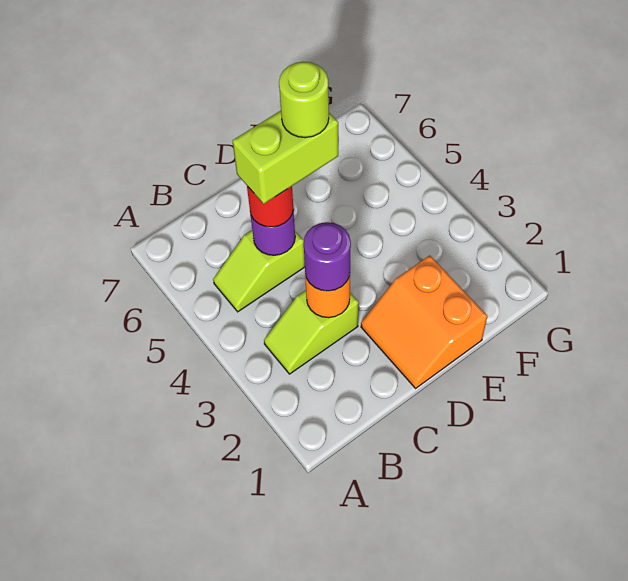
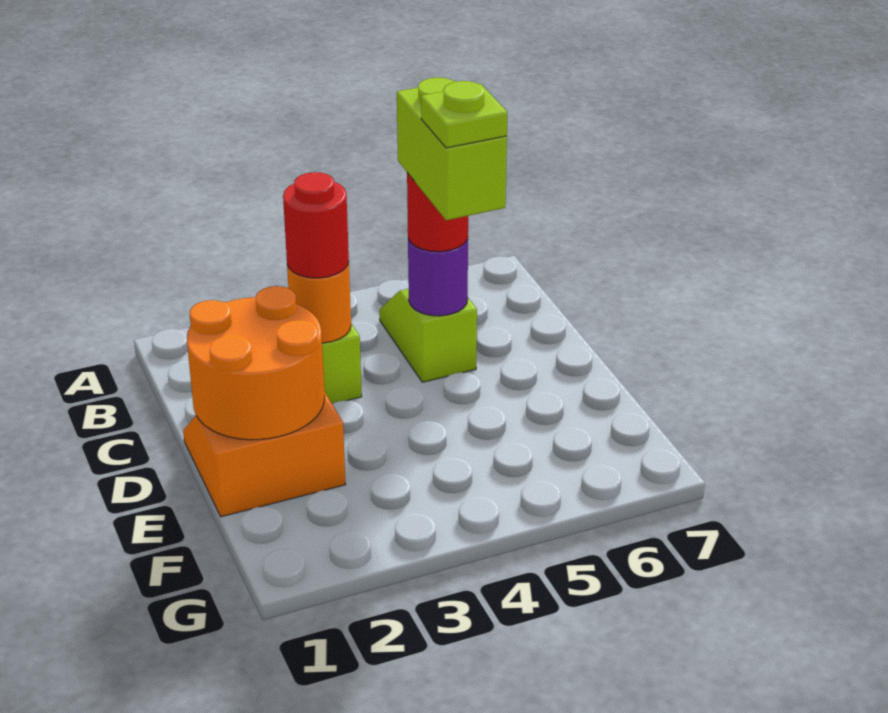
purple round brick C3 level 3 -> red round brick C3 level 3
none -> orange round brick D1:E2 level 2
lime round brick D5 level 5 -> lime plate D5 level 5

